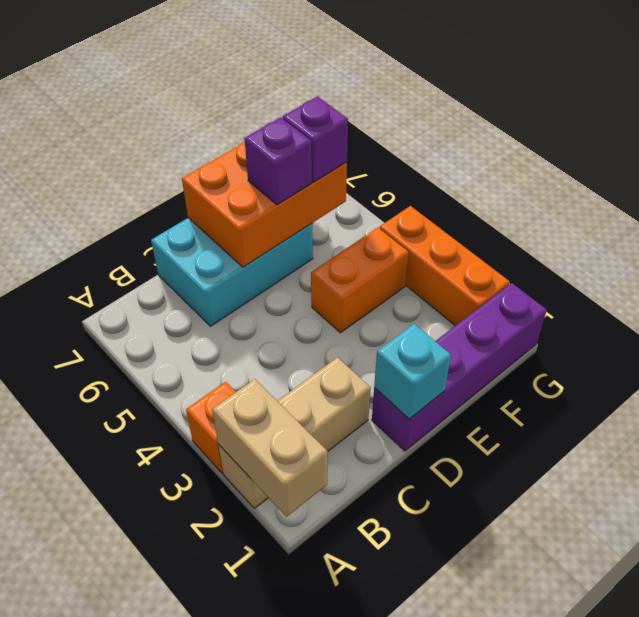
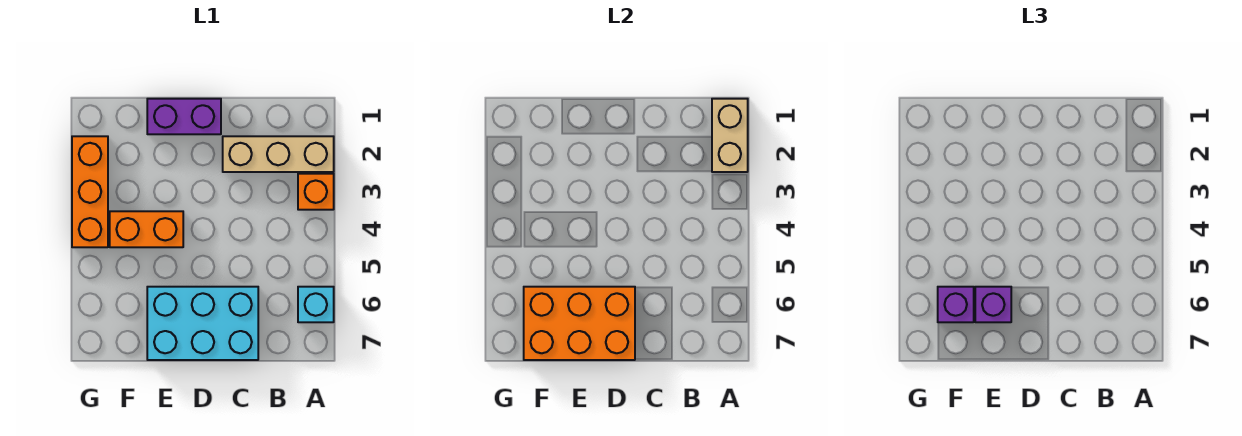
purple brick D1:G1 level 1 -> purple brick D1:E1 level 1
cyan brick D1 level 2 -> cyan brick A6 level 1

